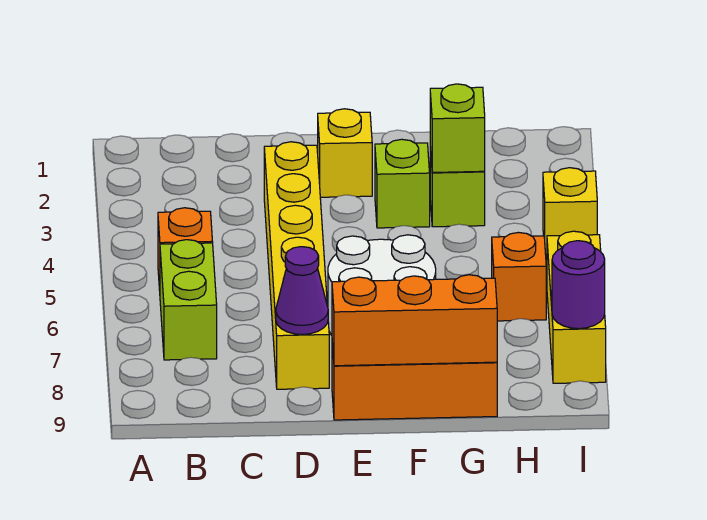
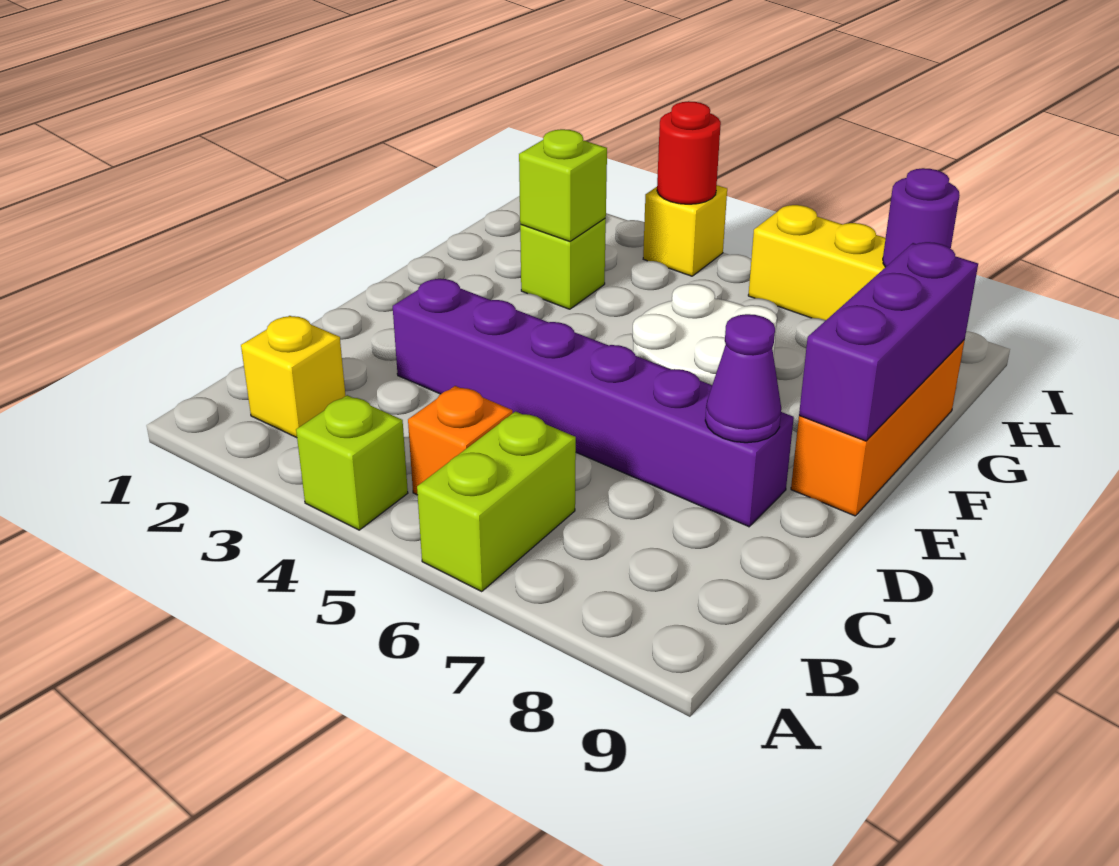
lime brick B6:B7 level 1 -> lime brick A6:B6 level 1
yellow brick D3:D8 level 1 -> purple brick D3:D8 level 1
yellow brick E2 level 1 -> yellow brick B2 level 1
orange brick E9:G9 level 2 -> purple brick E9:G9 level 2
lime brick F3 level 1 -> lime brick A4 level 1
orange brick H6 level 1 -> none
none -> red round brick I4 level 2

